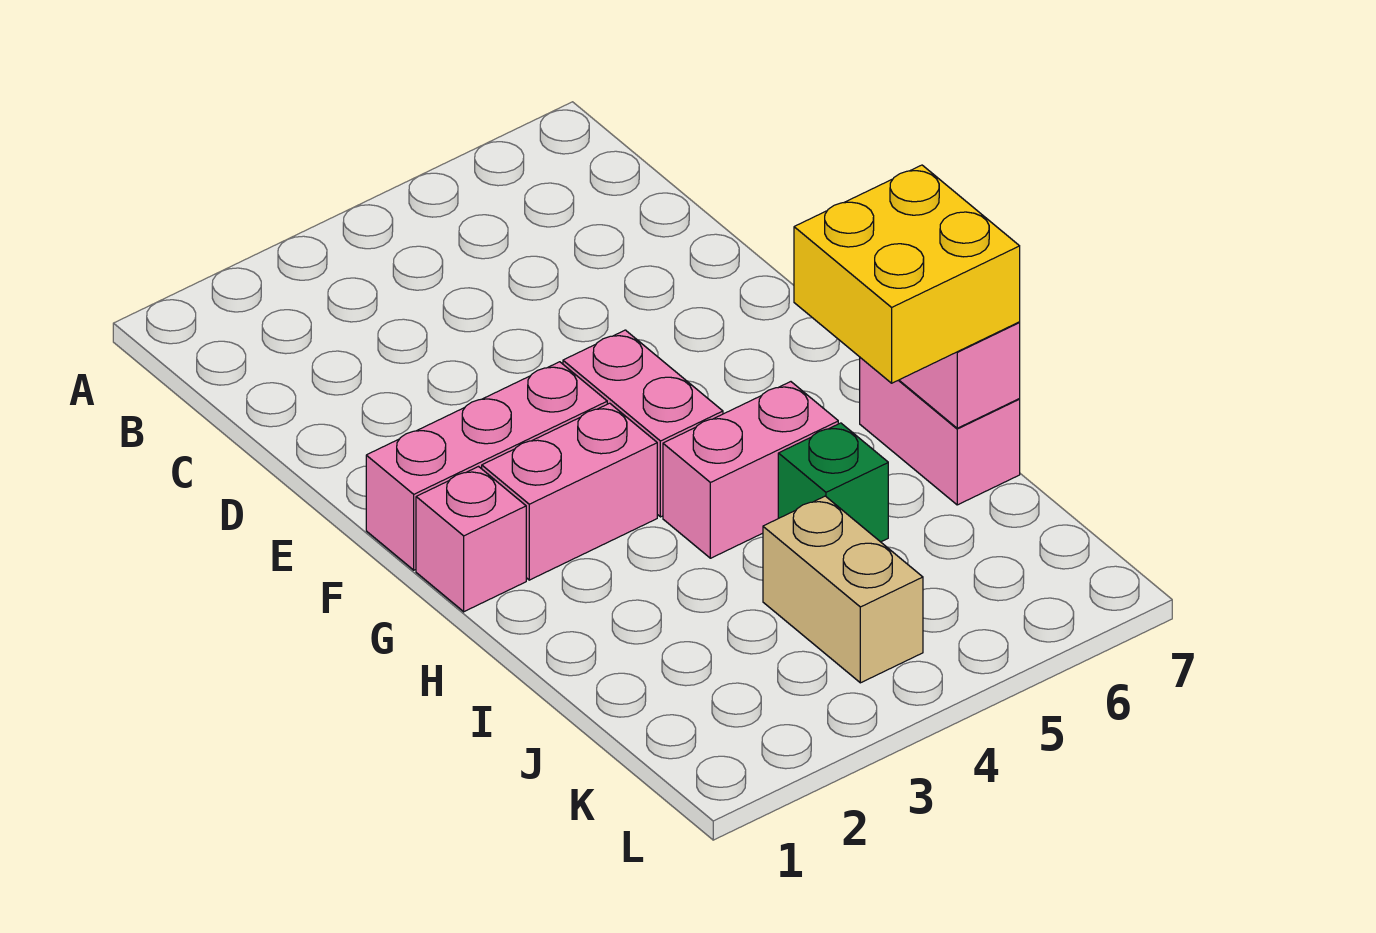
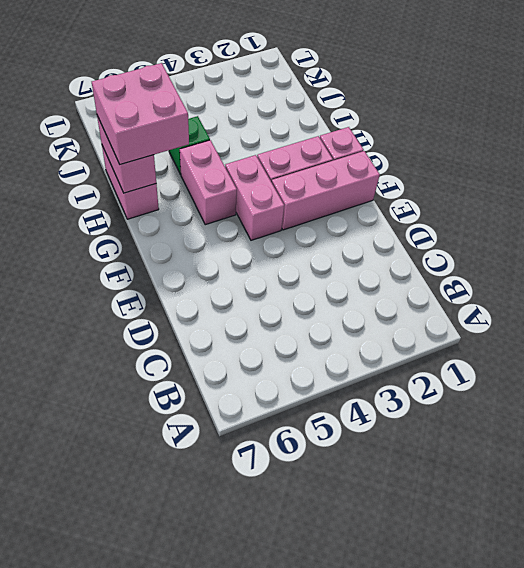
pink brick H4:H5 level 1 -> pink brick G5:H5 level 1
yellow brick H6:I7 level 3 -> pink brick H6:I7 level 3
tan brick J4:K4 level 1 -> none

